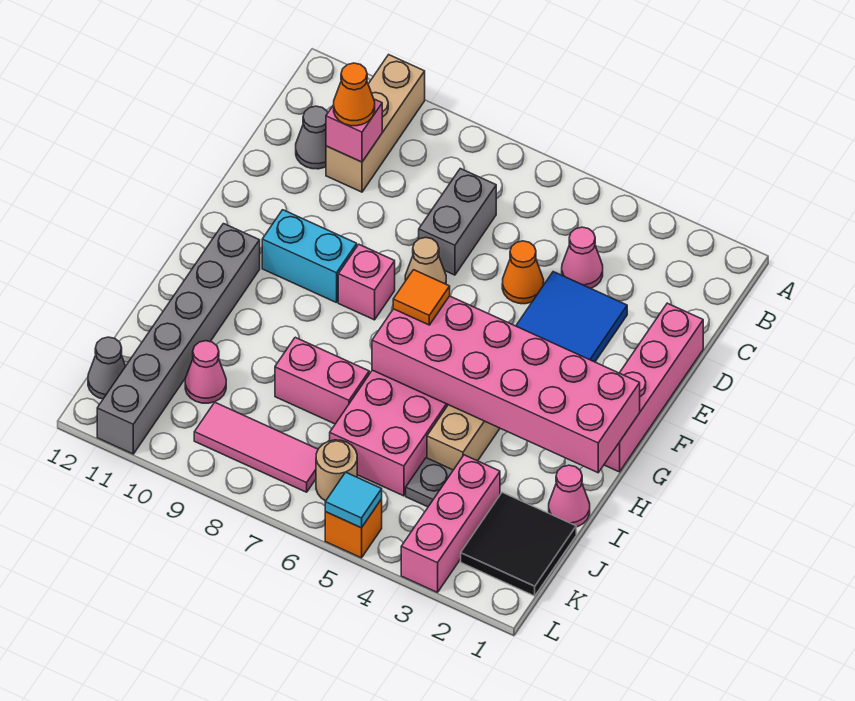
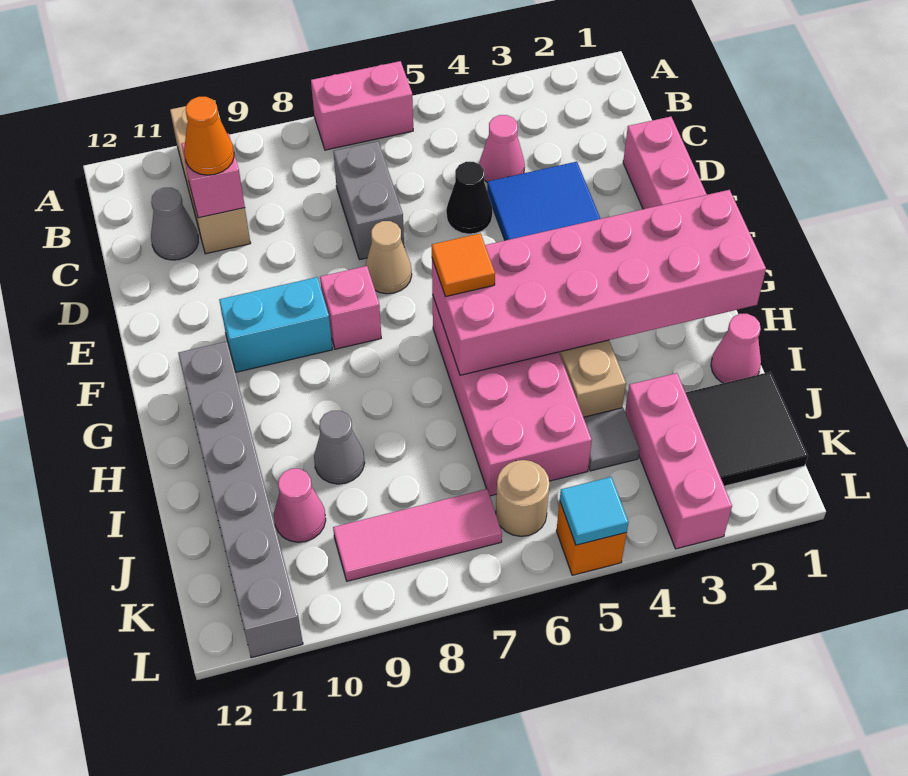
orange cone D5 level 1 -> black cone D5 level 1
pink brick I7:I8 level 1 -> pink brick A6:A7 level 1
grey plate J4 level 1 -> grey tile J4 level 1
grey cone K12 level 1 -> grey cone I9 level 1

